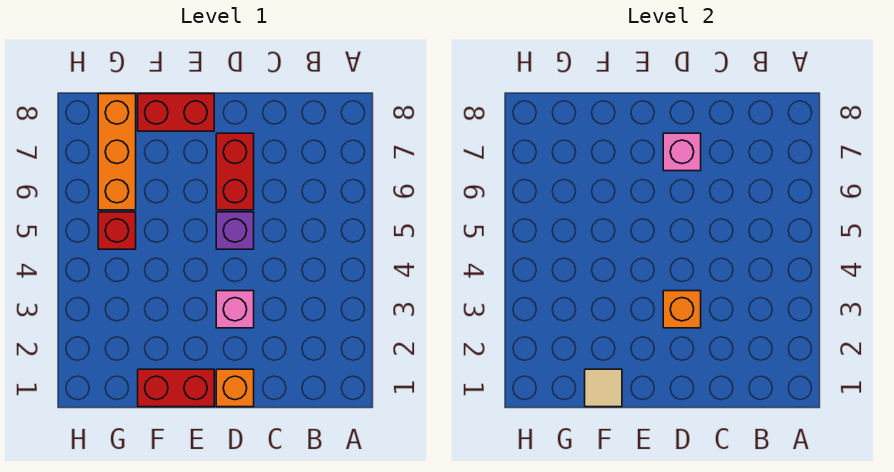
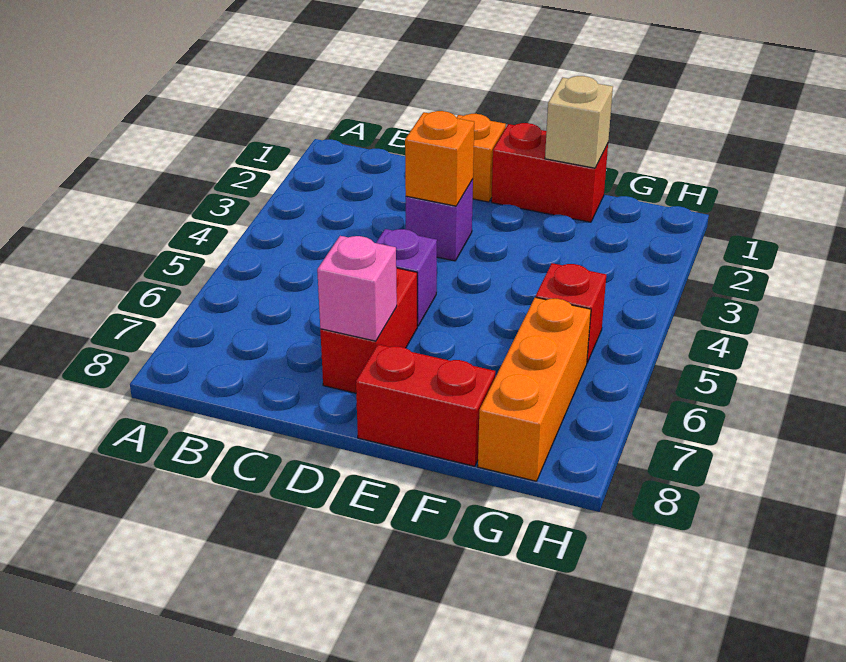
pink brick D3 level 1 -> purple brick D3 level 1
tan tile F1 level 2 -> tan brick F1 level 2

